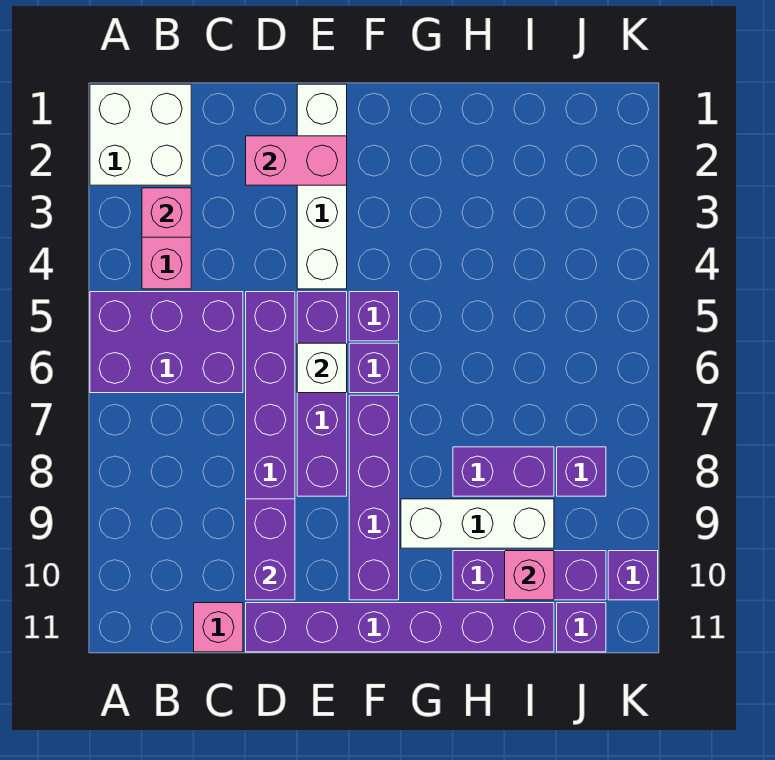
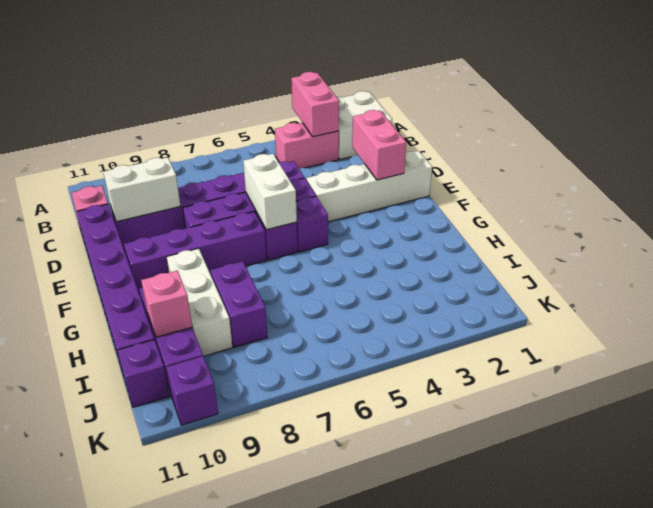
purple brick A5:C6 level 1 -> none
pink brick B3 level 2 -> pink brick A3:B3 level 2
purple brick D9:D10 level 2 -> white brick D9:D10 level 2
white brick E6 level 2 -> white brick E6:F6 level 2
purple brick J8 level 1 -> none

